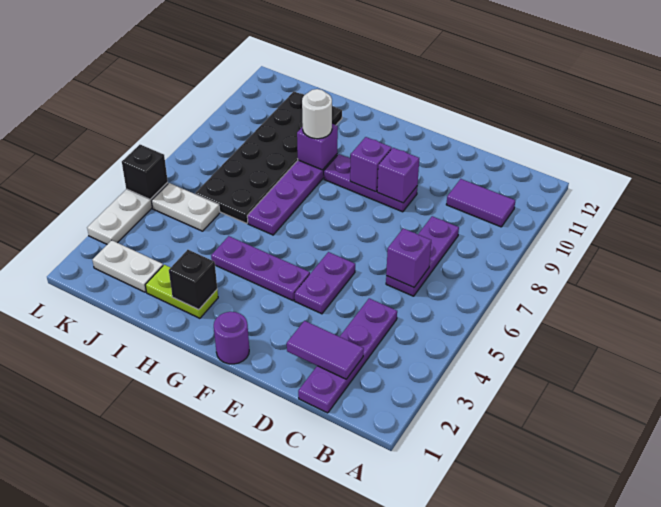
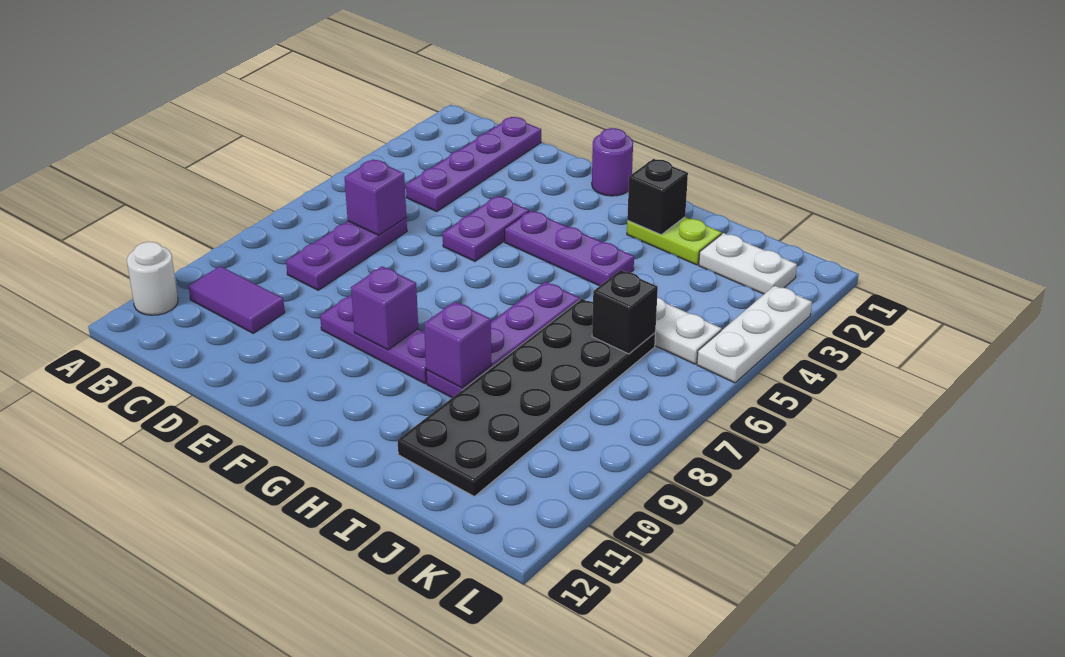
purple tile C2:D2 level 2 -> none
purple brick E9 level 2 -> none
white round brick H9 level 3 -> white round brick A11 level 1
black brick L5 level 2 -> black brick J6 level 2

